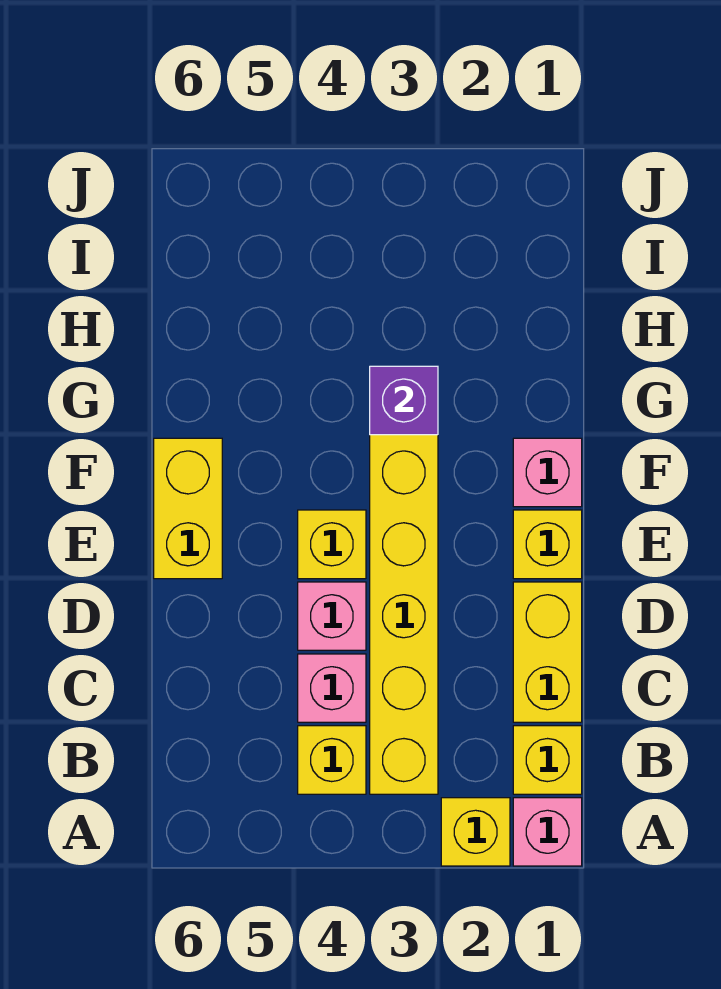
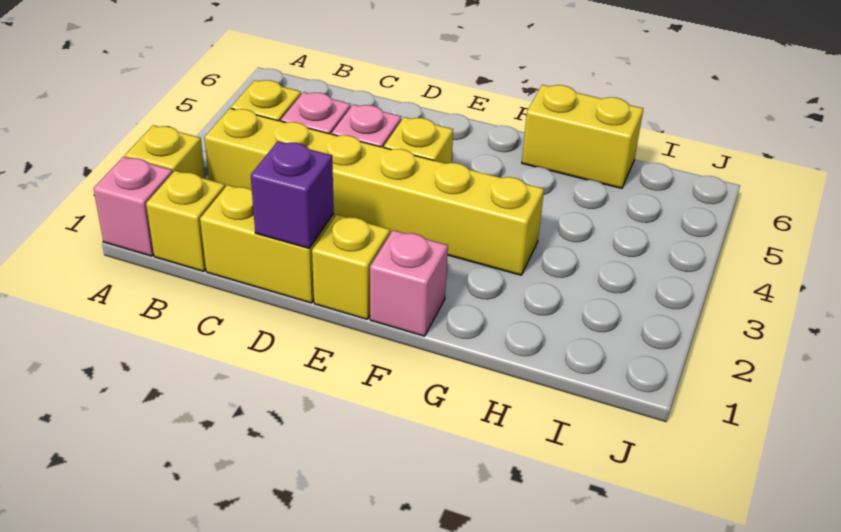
yellow brick E6:F6 level 1 -> yellow brick G6:H6 level 1
purple brick G3 level 2 -> purple brick D1 level 2

